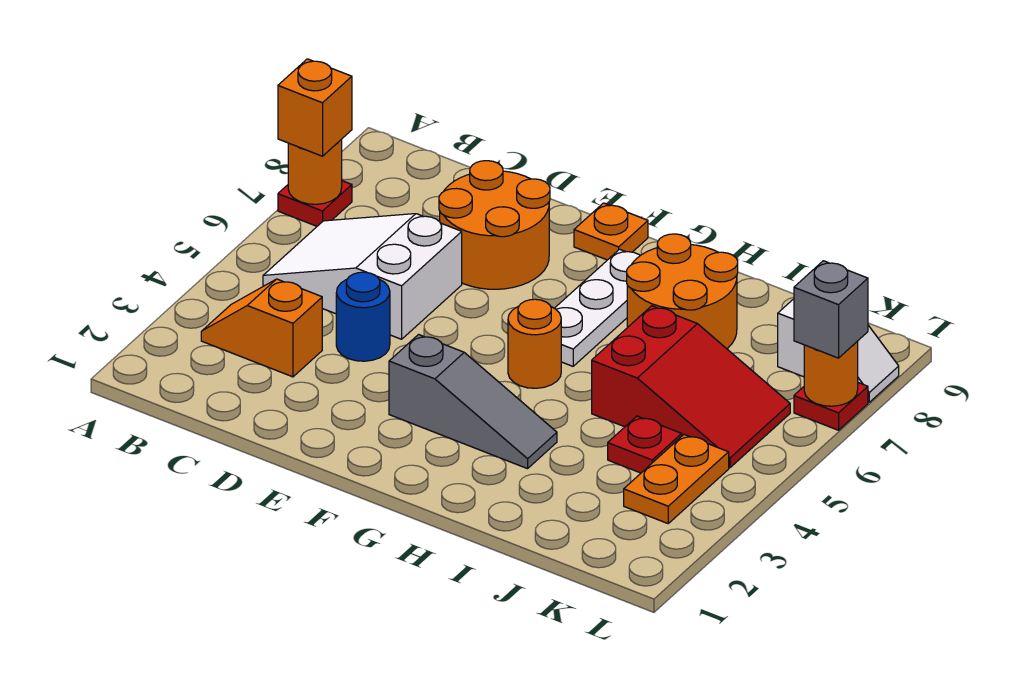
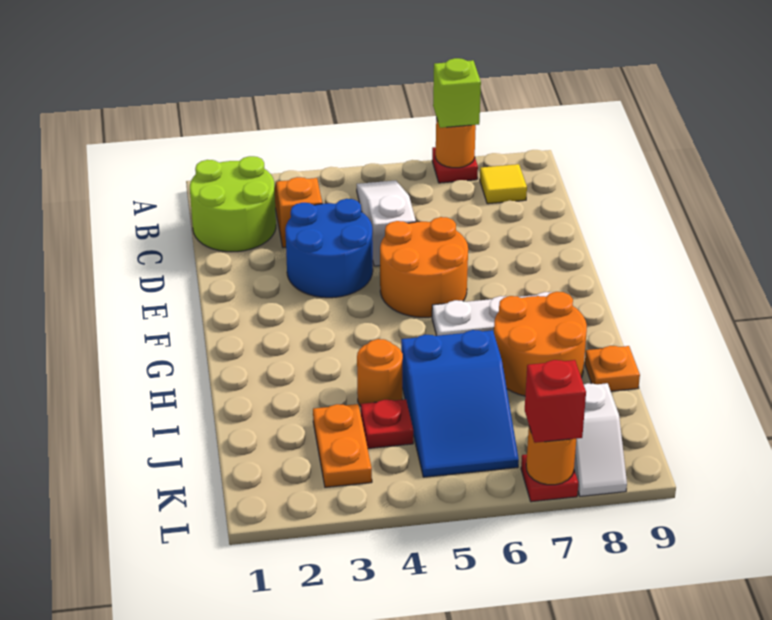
orange brick A7 level 3 -> lime brick A7 level 3
none -> lime round brick B1:C2 level 1
white slope B5:D6 level 1 top D -> white slope B5:D5 level 1 top D
none -> yellow tile B8 level 1
blue round brick D4 level 1 -> blue round brick D3:E4 level 1
orange round brick D7:E8 level 1 -> orange round brick E5:F6 level 1
grey slope F3:H3 level 1 top F -> none
orange plate F9 level 1 -> orange plate I9 level 1
orange round brick G5 level 1 -> orange round brick I4 level 1
red slope I5:K6 level 1 top I -> blue slope I5:K6 level 1 top I
orange plate K3:K4 level 1 -> orange plate J3:K3 level 1
grey brick L7 level 3 -> red brick L7 level 3

